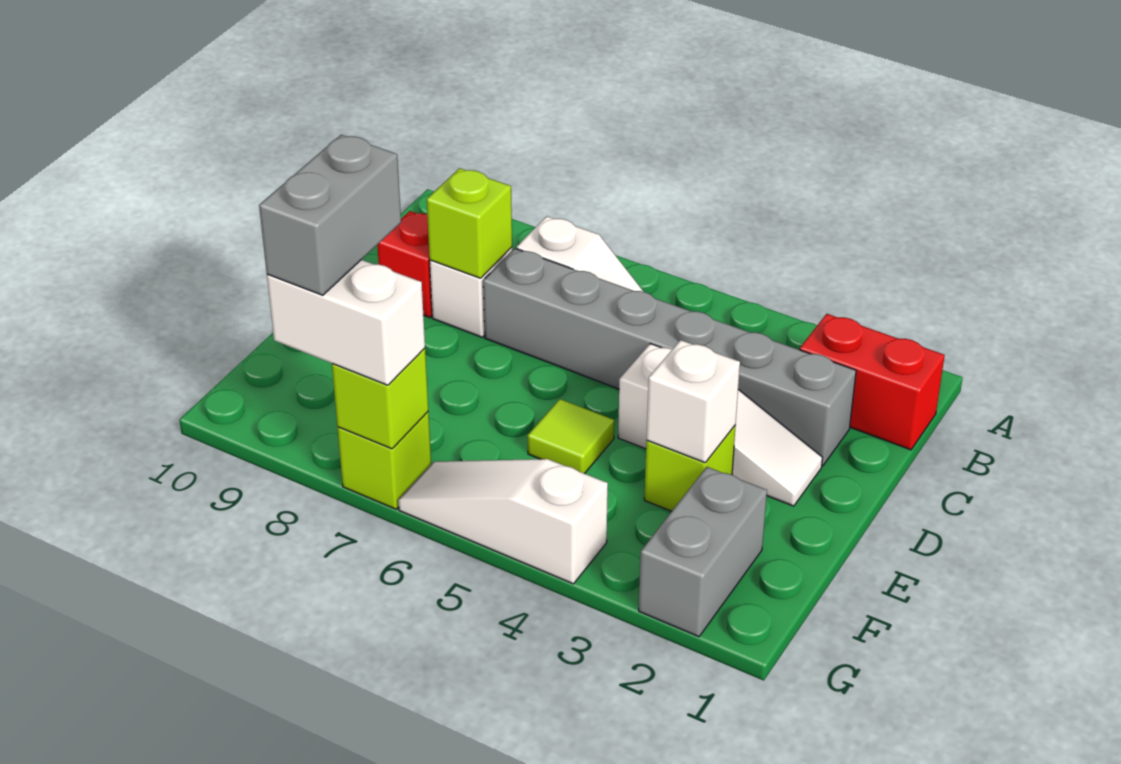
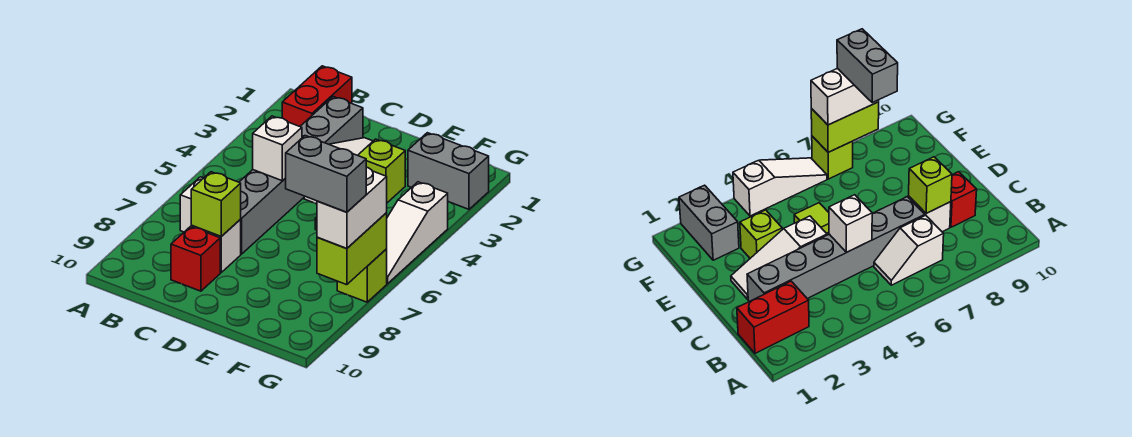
white brick E3 level 2 -> white brick C5 level 2
lime brick G7 level 2 -> lime brick G7:G8 level 2

